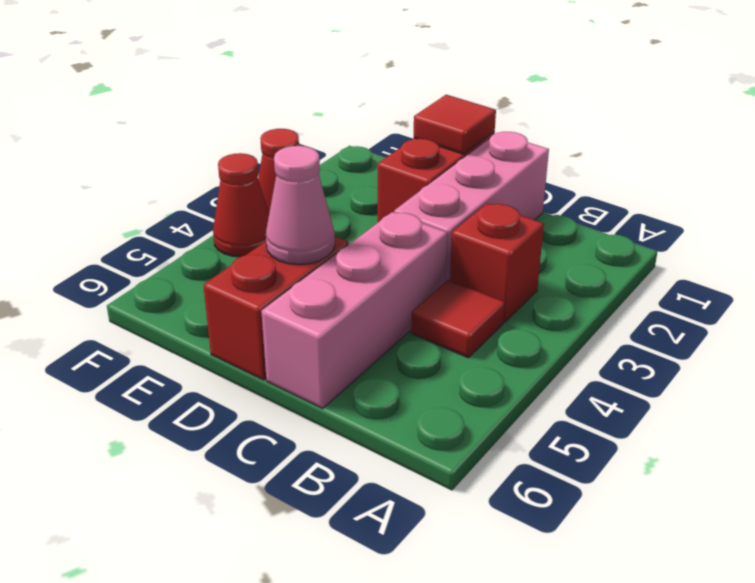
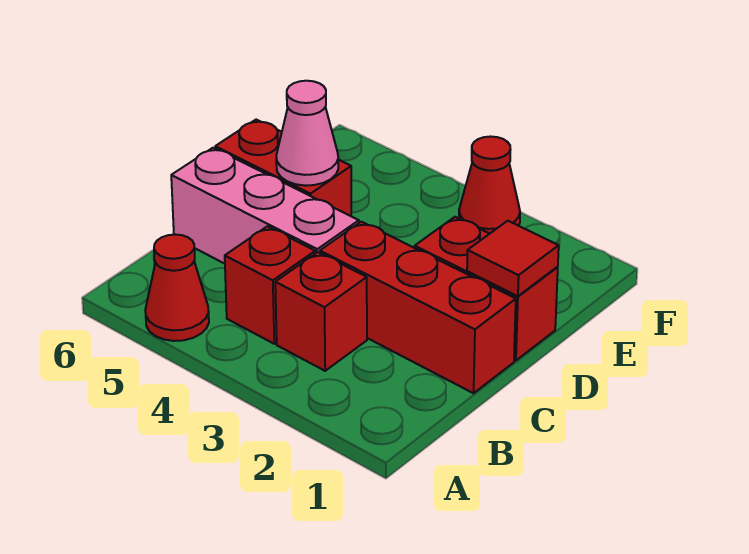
red tile B4 level 1 -> red brick B4 level 1
pink brick C1:C3 level 1 -> red brick C1:C3 level 1
red cone F4 level 1 -> red cone A5 level 1

